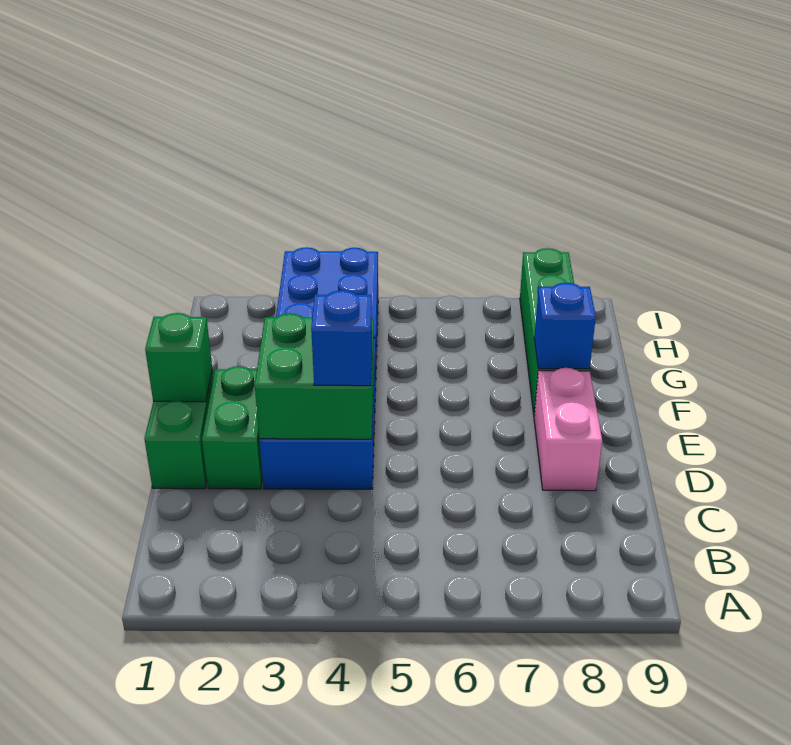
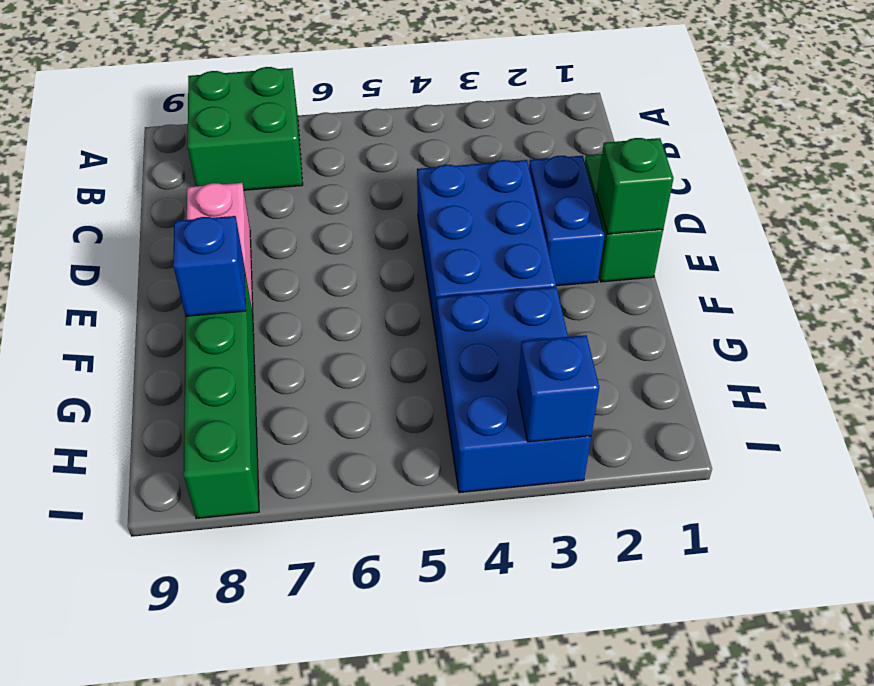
green brick D2:E2 level 1 -> blue brick D2:E2 level 1
green brick D3:E4 level 2 -> green brick A7:B8 level 1
blue brick D4 level 3 -> blue brick I3 level 2

